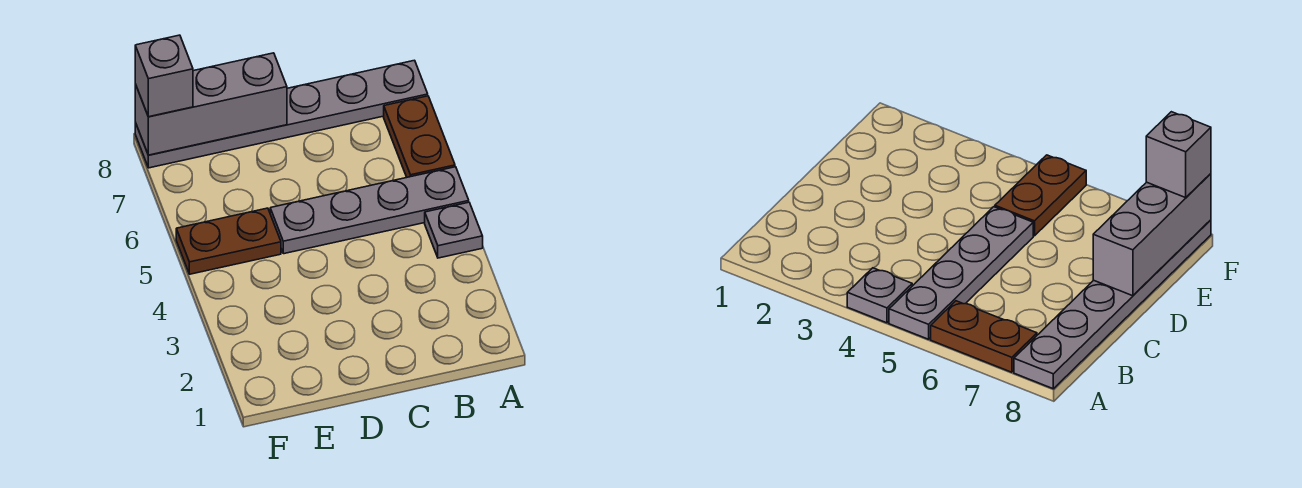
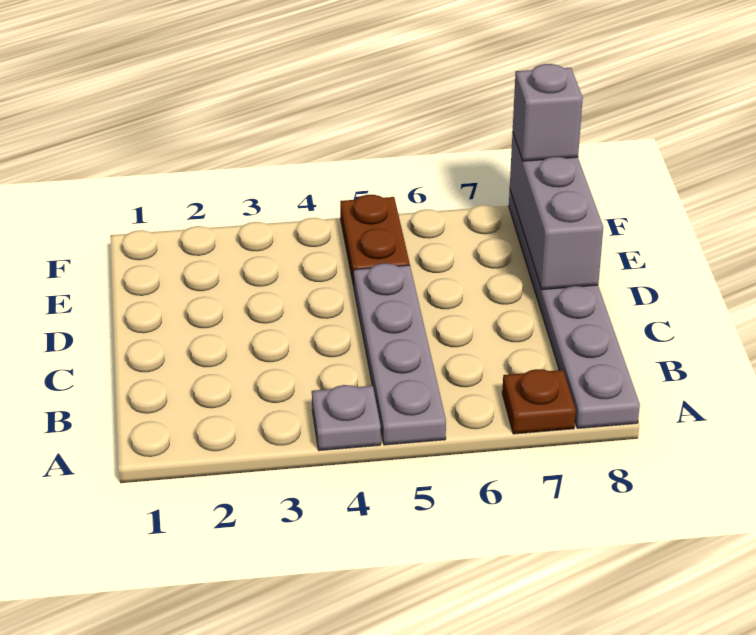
brown plate A6:A7 level 1 -> brown plate A7 level 1

